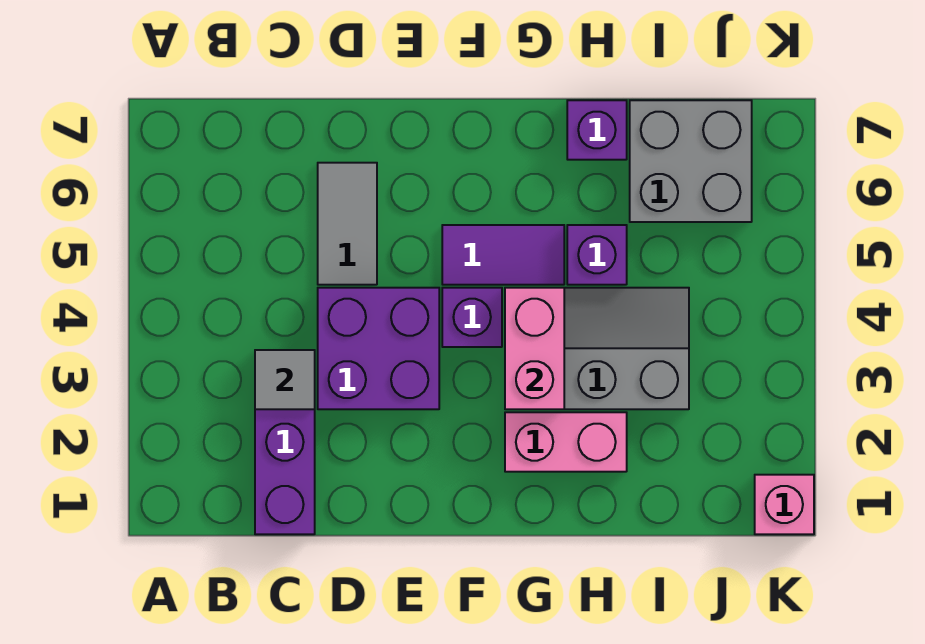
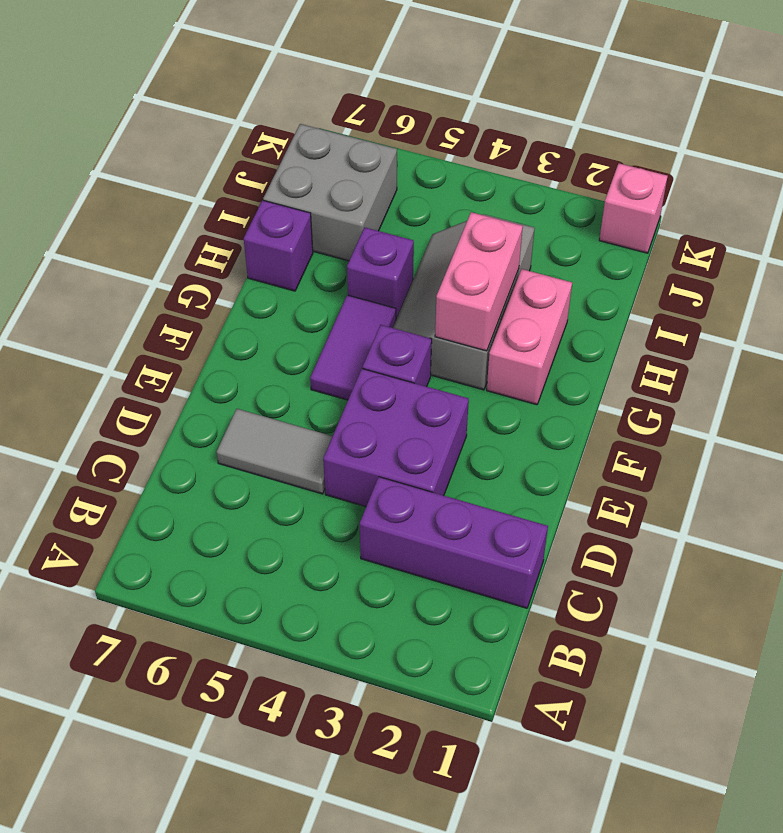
grey tile C3 level 2 -> none
pink brick G3:G4 level 2 -> pink brick G3:H3 level 2

